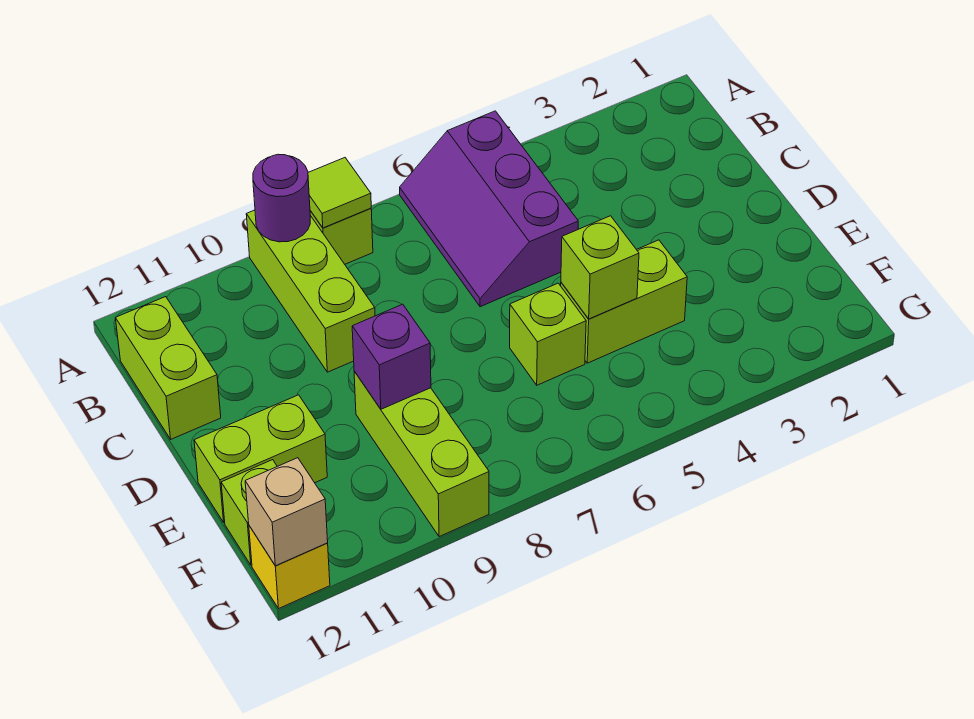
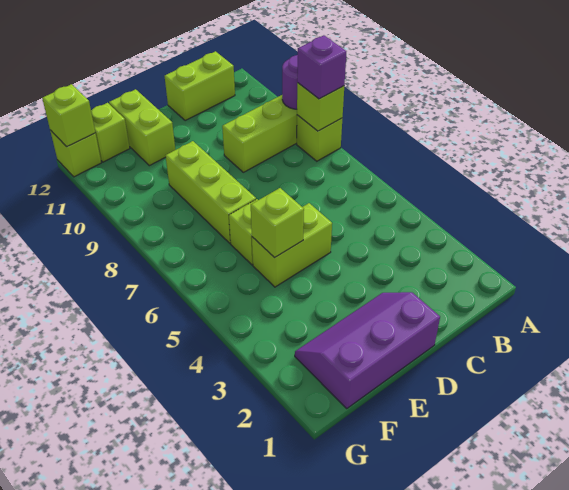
purple slope A5:C6 level 1 top 5 -> purple slope D1:F2 level 1 top 1
lime tile A8 level 2 -> lime brick A8 level 2
lime brick E4:E5 level 1 -> lime brick D5:E5 level 1
lime brick E9:G9 level 1 -> lime brick E7:E9 level 1
purple brick E9 level 2 -> purple brick A8 level 3
yellow brick G12 level 1 -> lime brick G12 level 1
tan brick G12 level 2 -> lime brick G12 level 2

